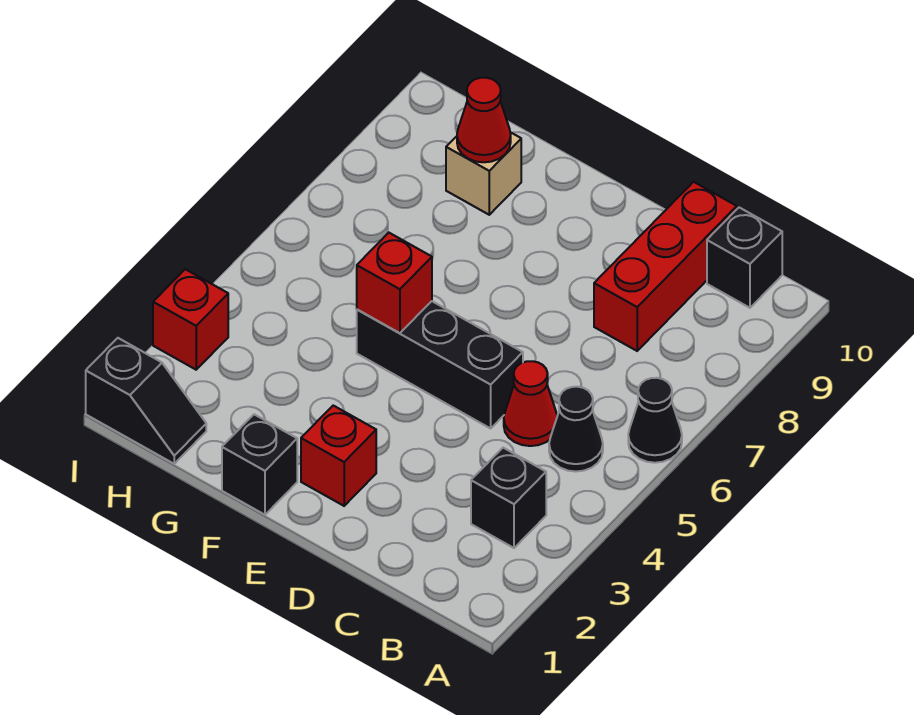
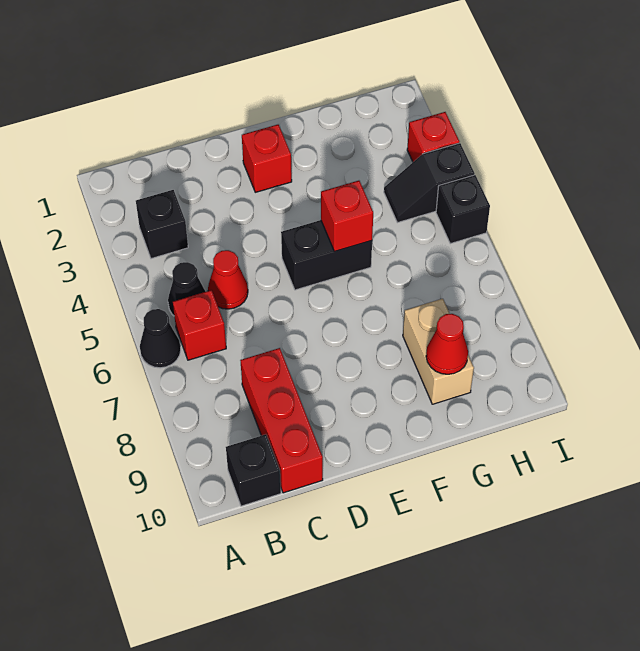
none -> red brick B6 level 1
black brick D5:F5 level 1 -> black brick E5:F5 level 1
black brick F1 level 1 -> black brick I5 level 1
tan brick G9 level 1 -> tan brick G8:G9 level 1
black slope H1:I1 level 1 top I -> black slope H4:I4 level 1 top I

